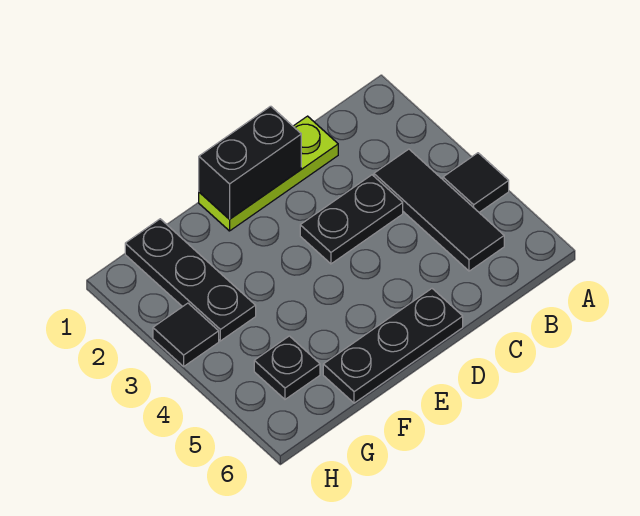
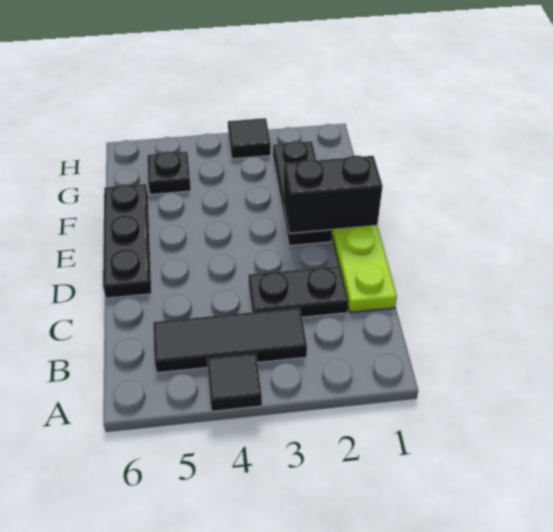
black plate C3:D3 level 1 -> black plate C2:C3 level 1
black brick D1:E1 level 2 -> black brick E1:E2 level 2
black plate G1:G3 level 1 -> black plate E2:G2 level 1

